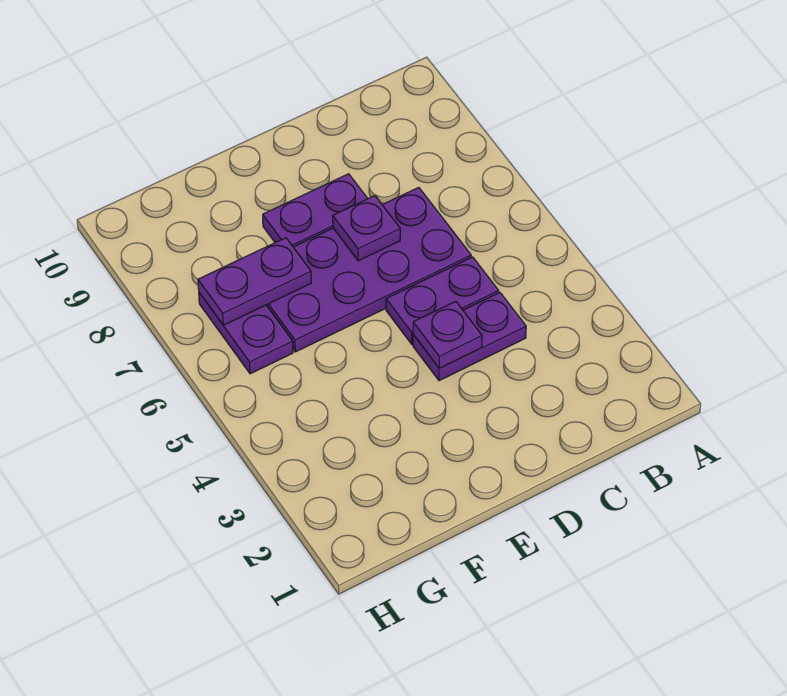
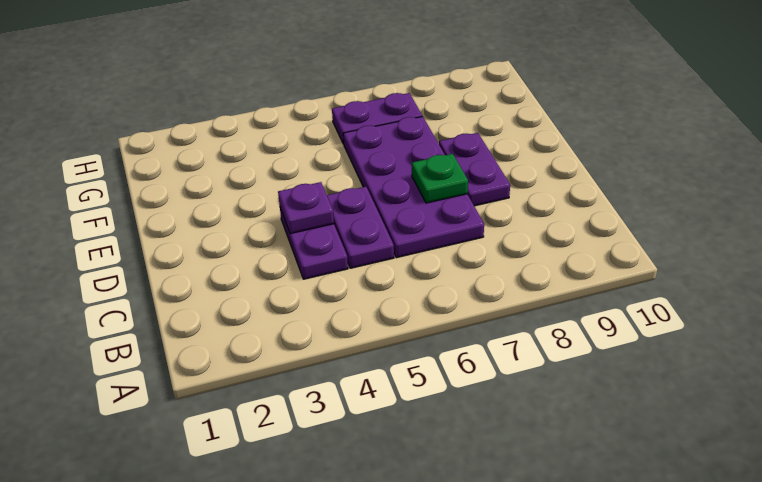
purple plate D7 level 2 -> green plate D7 level 2
purple plate F7:G7 level 2 -> none

